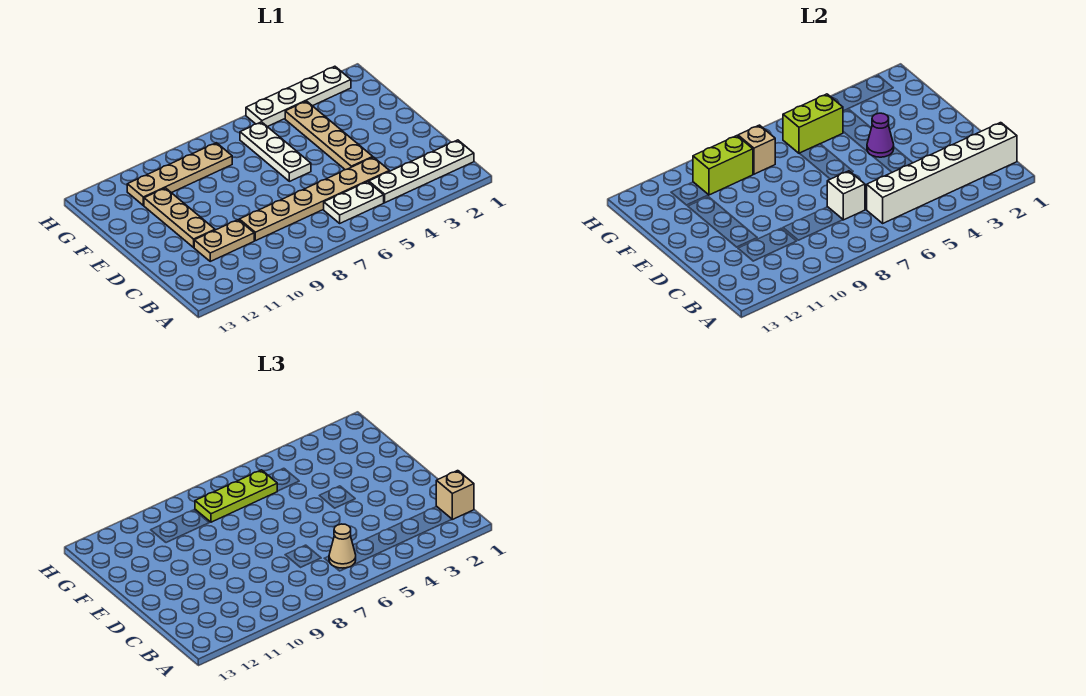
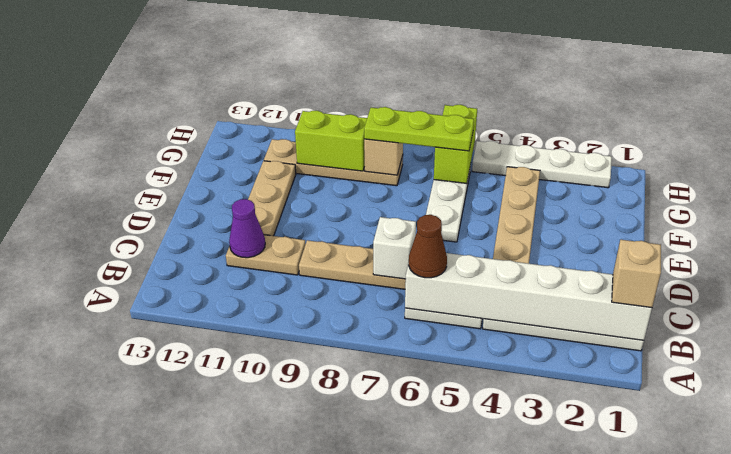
tan cone B6 level 3 -> brown cone B6 level 3
purple cone E4 level 2 -> purple cone C11 level 2
lime brick G5:G6 level 2 -> lime brick G6:H6 level 2

